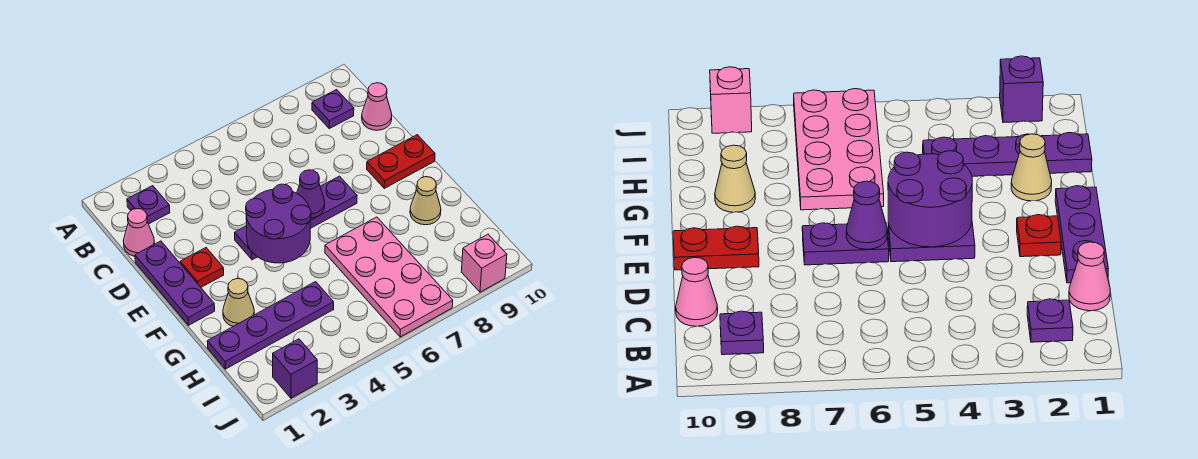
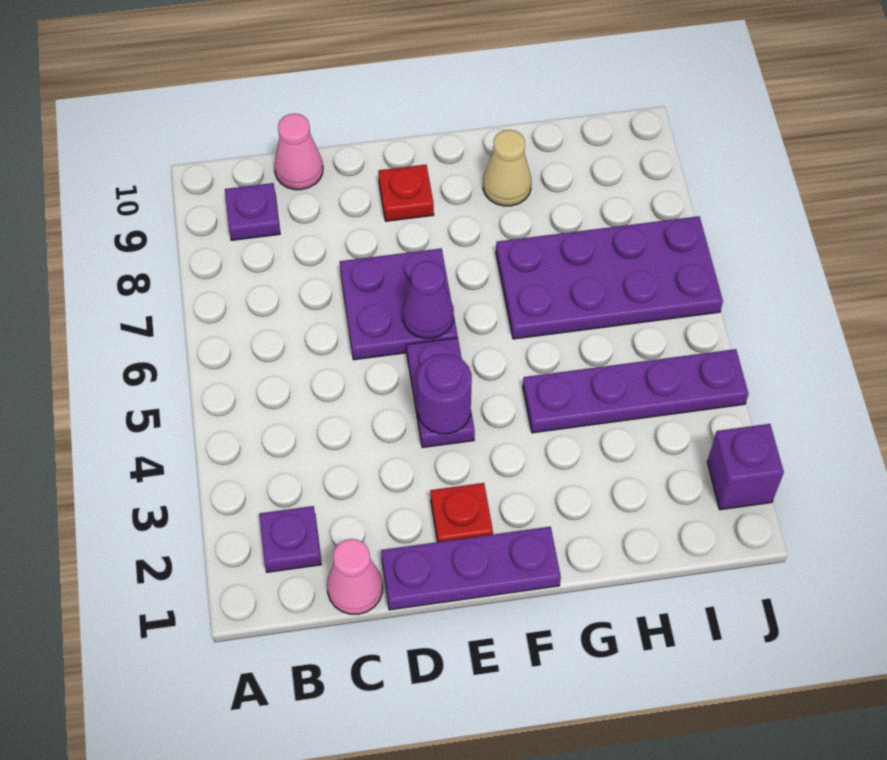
purple round brick E4:F5 level 2 -> purple round brick E4 level 2
purple plate E6:E7 level 1 -> purple plate D6:E7 level 1
red plate E9:E10 level 1 -> red plate E9 level 1
tan cone G2 level 1 -> none
pink plate G6:J7 level 1 -> purple plate G6:J7 level 1
purple plate H1:H4 level 1 -> purple plate G4:J4 level 1
pink brick J9 level 1 -> none

